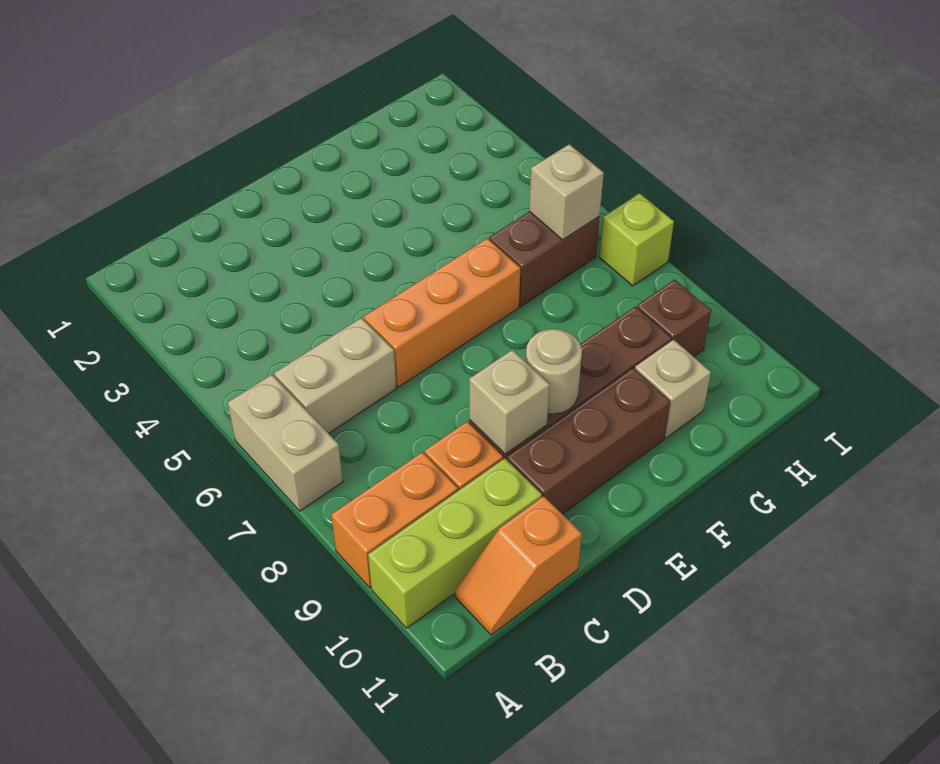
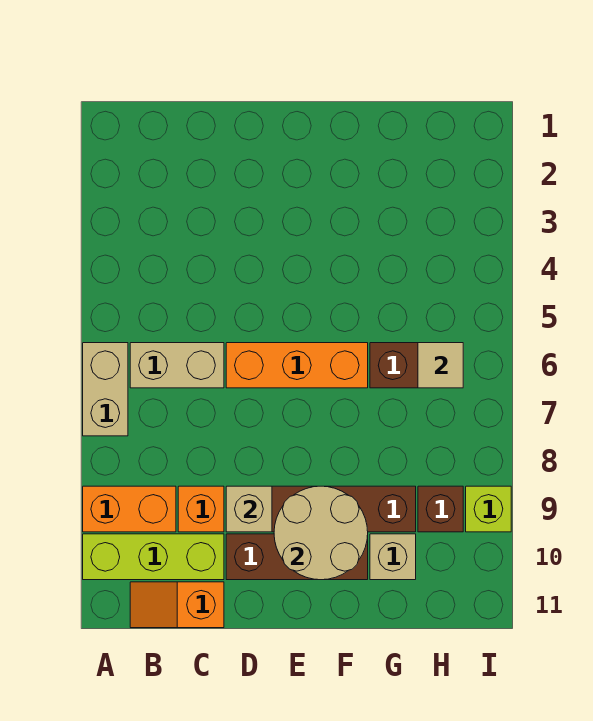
tan round brick E9 level 2 -> tan round brick E9:F10 level 2
tan brick H6 level 2 -> tan tile H6 level 2
lime brick I7 level 1 -> lime brick I9 level 1

